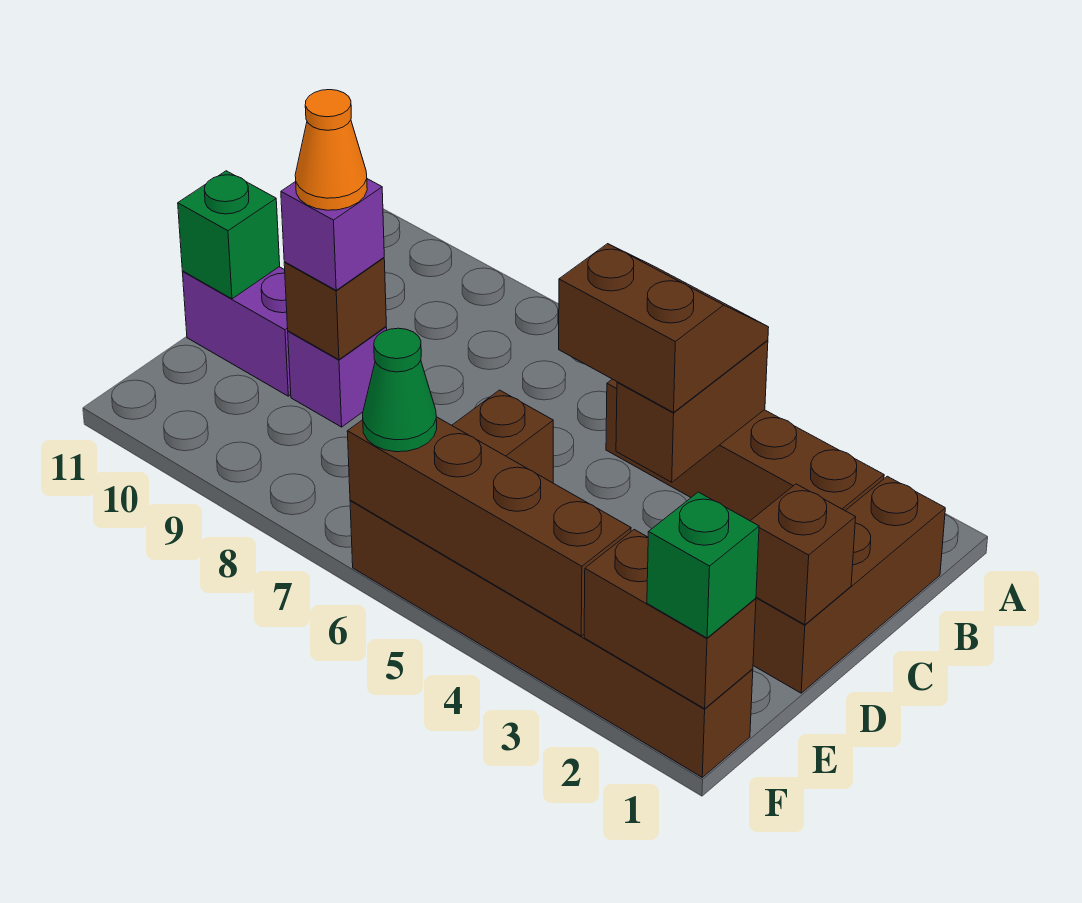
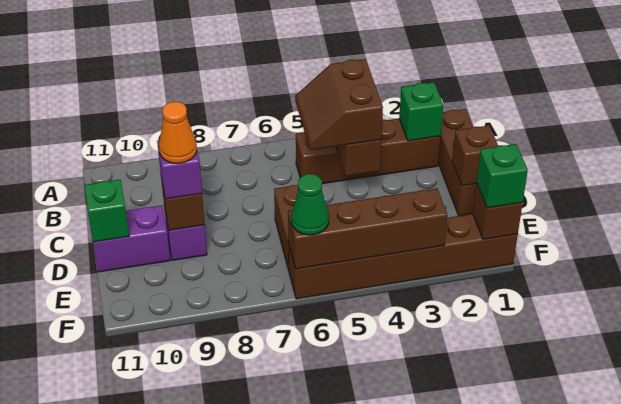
none -> green brick B2 level 2
brown slope B4:C5 level 3 top C -> brown slope B4:C5 level 3 top 4
brown brick F1:F2 level 2 -> brown brick F1 level 2

